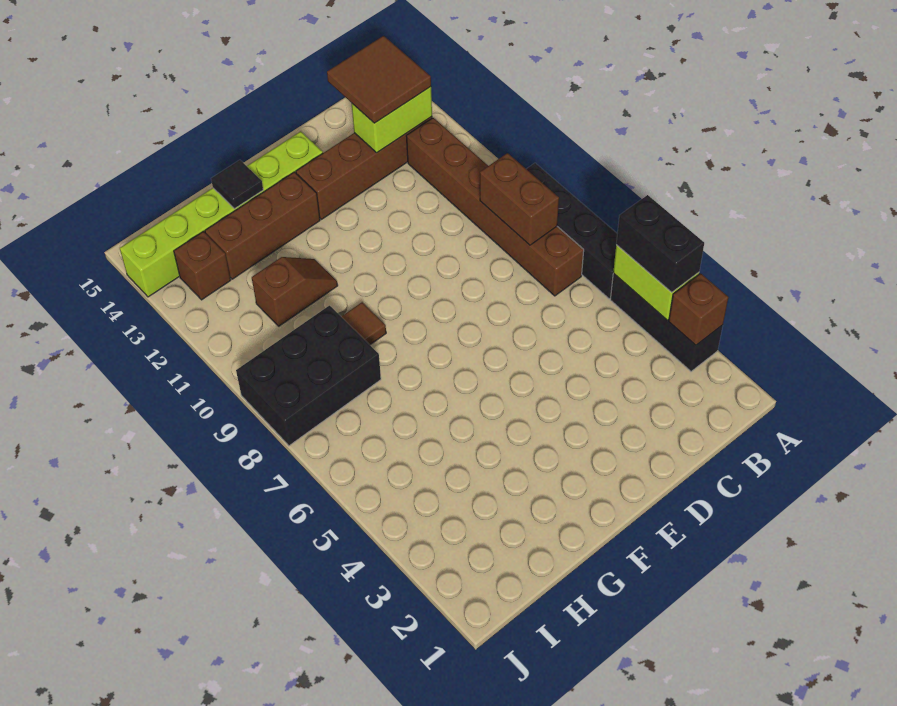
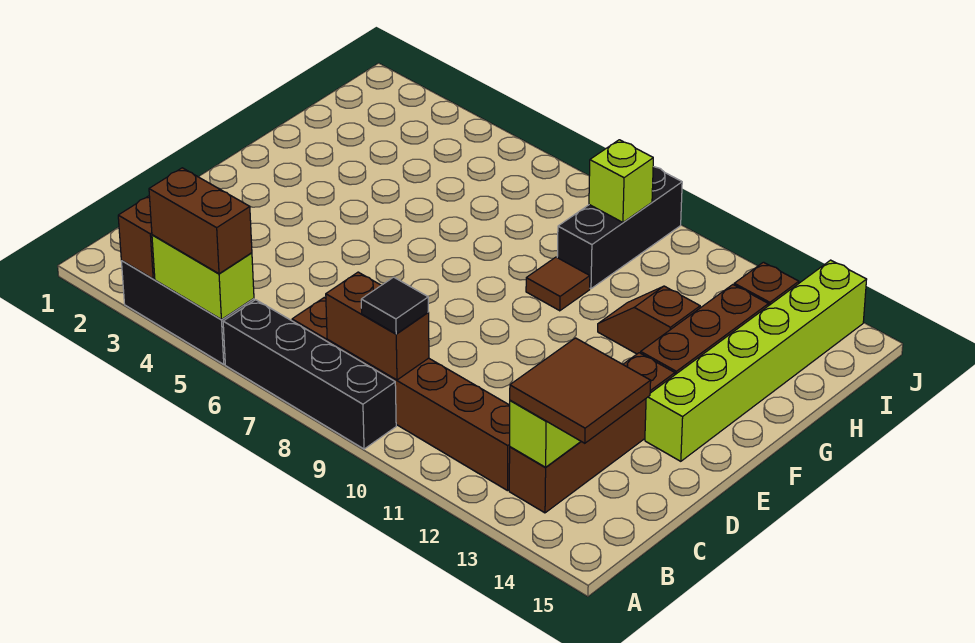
black brick A4:A5 level 3 -> brown brick A4:A5 level 3
brown slope G11:H11 level 1 top H -> brown slope G11:G12 level 1 top 12
black tile G14 level 2 -> black tile B9 level 3
black brick H8:J9 level 1 -> black brick H9:J9 level 1
none -> lime brick I9 level 2

